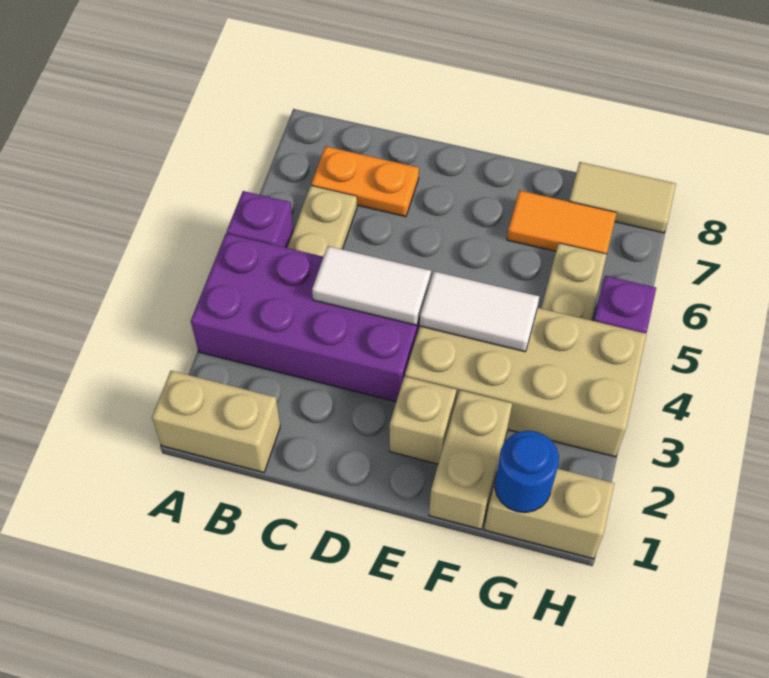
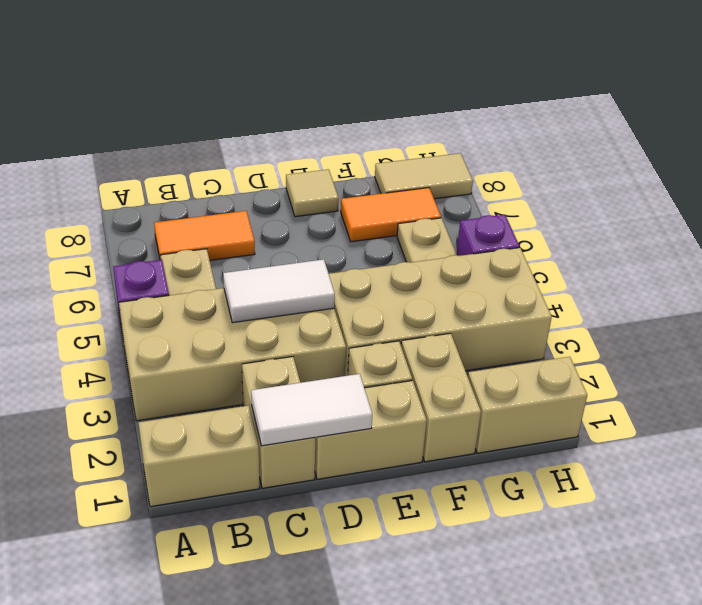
purple brick A3:D4 level 1 -> tan brick A3:D4 level 1
orange plate B7:C7 level 1 -> orange tile B7:C7 level 1
none -> tan brick C1:C2 level 1
none -> tan brick D1:E1 level 1
white tile E4:F4 level 2 -> white tile C1:D1 level 2
none -> tan tile E8 level 1
blue round brick G1 level 2 -> none

